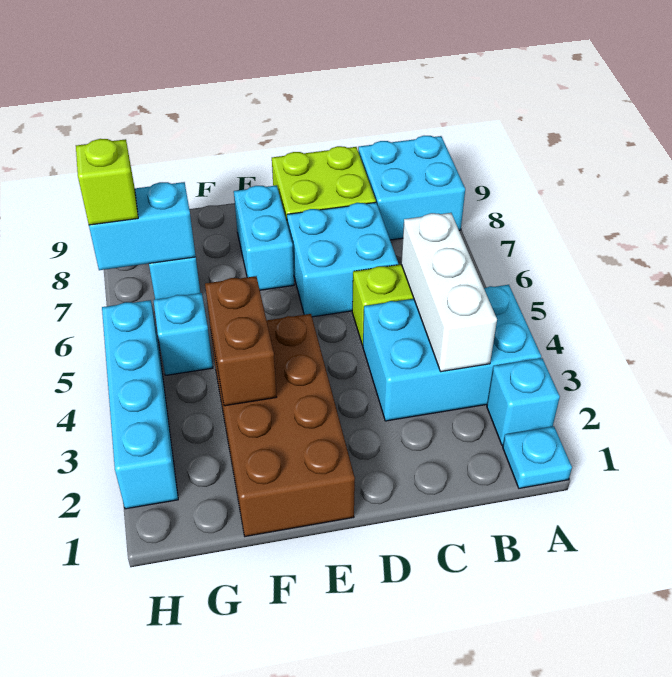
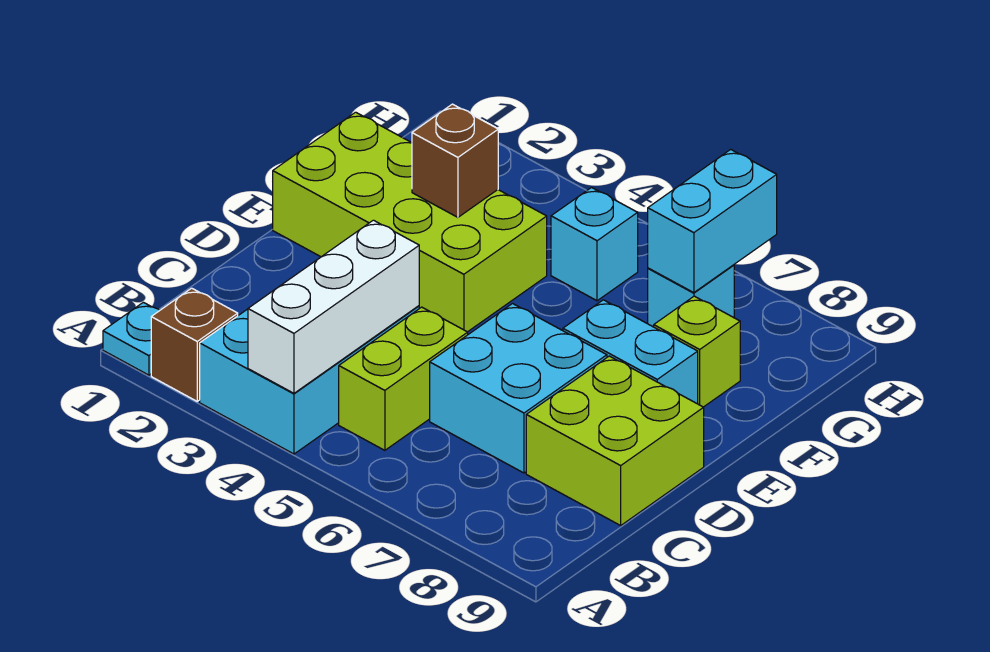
cyan brick A2 level 1 -> brown brick A2 level 1
cyan brick A8:B9 level 1 -> none
white brick B3:B5 level 2 -> white brick A4:C4 level 2
brown brick E1:F4 level 1 -> lime brick E1:F4 level 1
brown brick F3:F4 level 2 -> brown brick F3 level 2
cyan brick H2:H5 level 1 -> none
lime brick H7 level 3 -> lime brick F8 level 1

